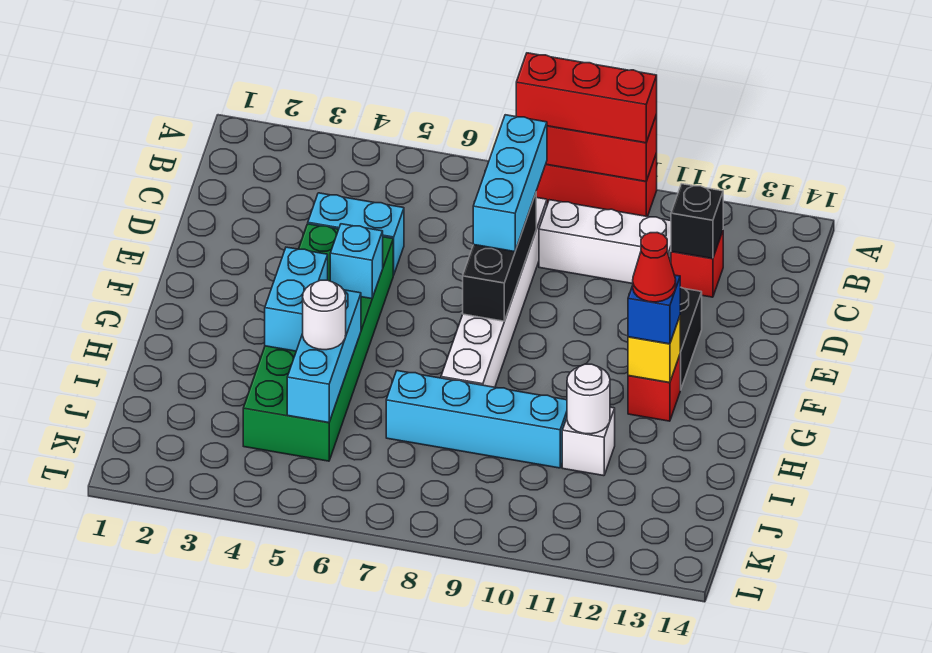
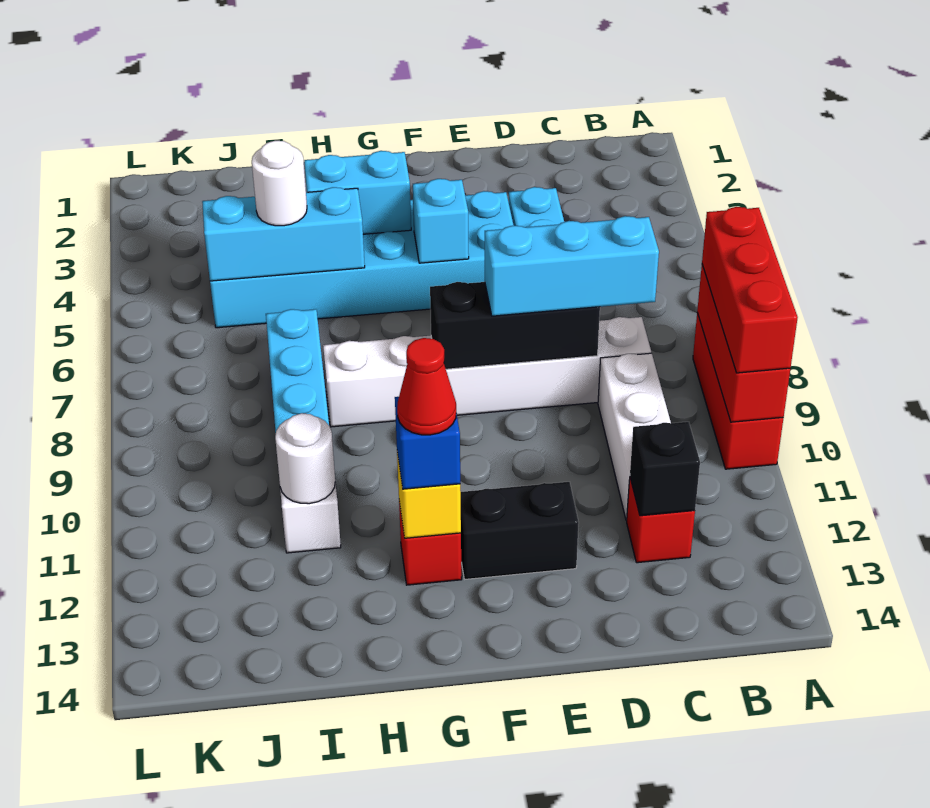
green brick E4:J5 level 1 -> cyan brick E4:J5 level 1

